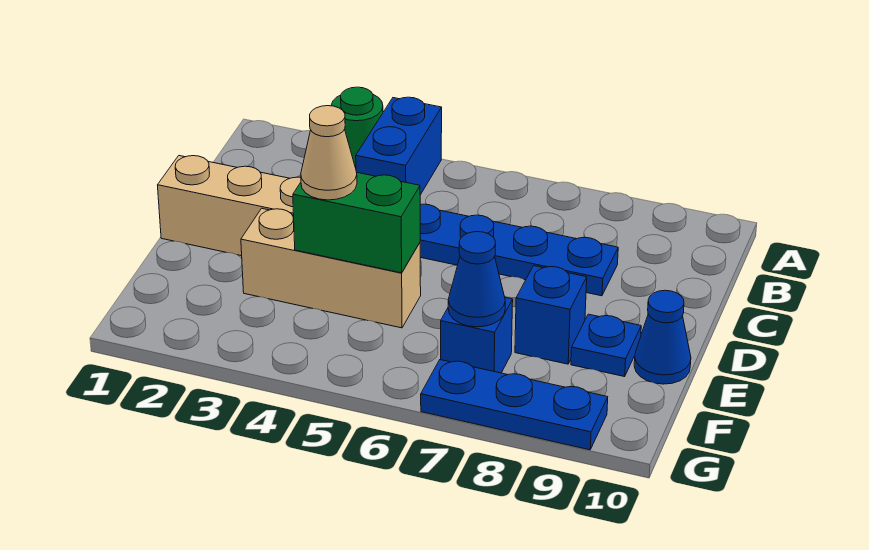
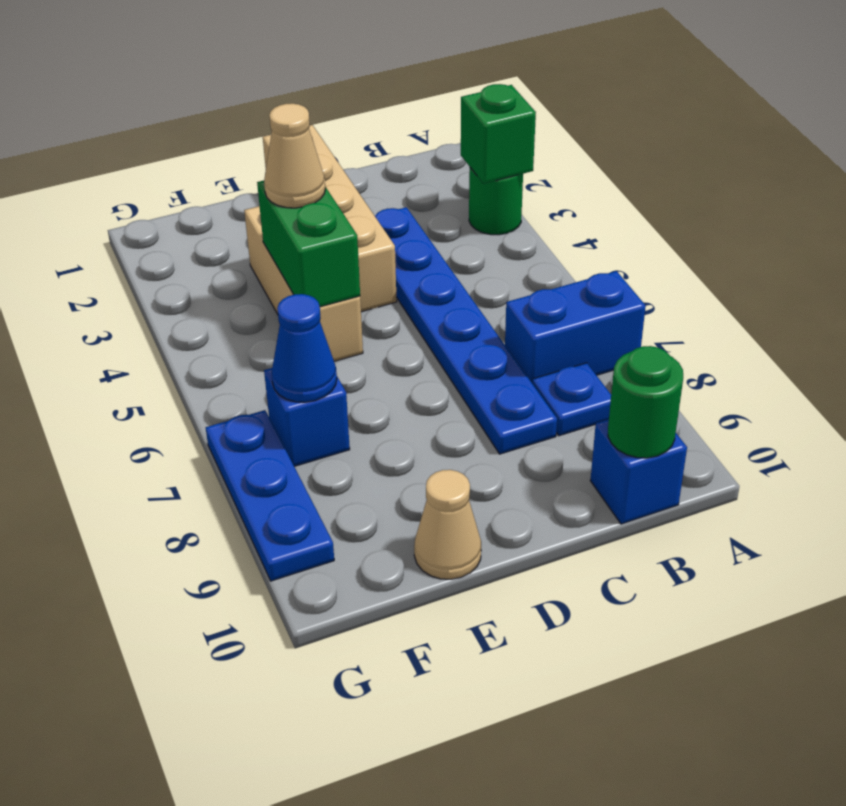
none -> green brick A3 level 2
blue brick A4:B4 level 1 -> blue brick A7:B7 level 1
none -> green round brick B10 level 2
blue brick E8 level 1 -> blue brick B10 level 1
blue plate E9 level 1 -> blue plate B8 level 1
blue cone E10 level 1 -> tan cone E10 level 1

